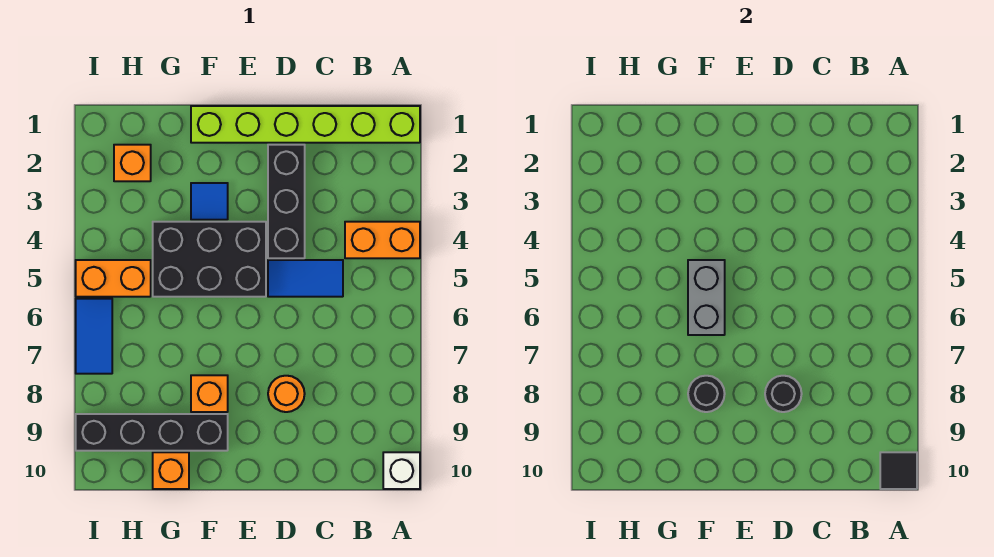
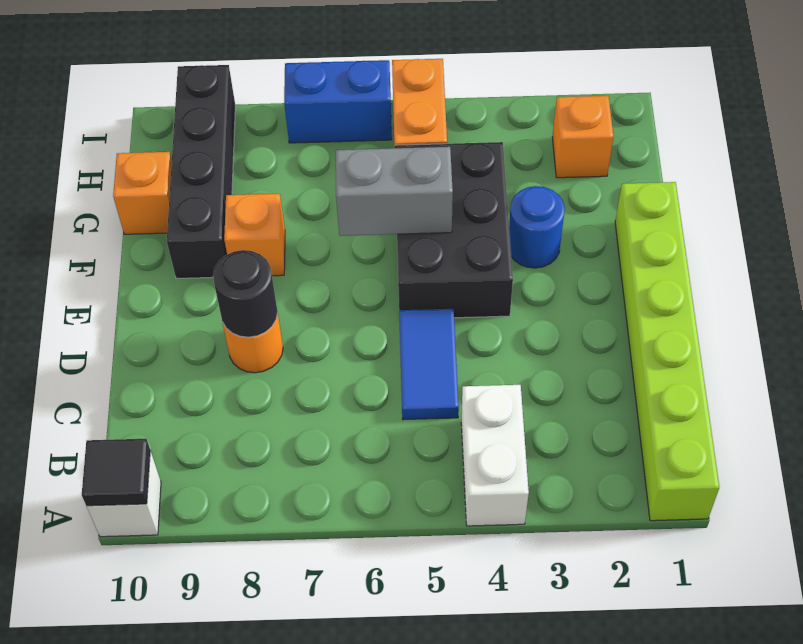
orange brick A4:B4 level 1 -> white brick A4:B4 level 1
black brick D2:D4 level 1 -> none
blue tile F3 level 1 -> blue round brick F3 level 1
black round brick F8 level 2 -> none
blue tile I6:I7 level 1 -> blue brick I6:I7 level 1

